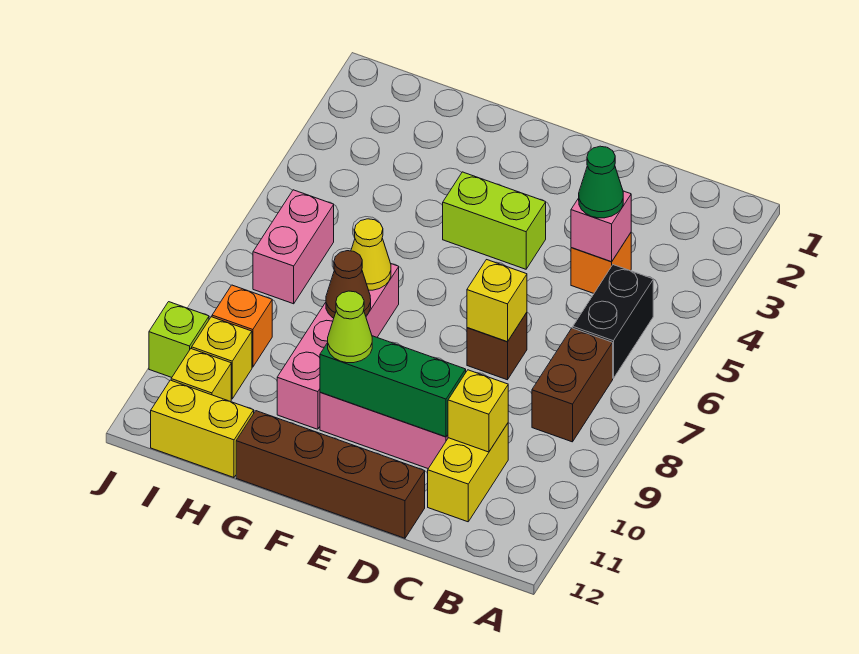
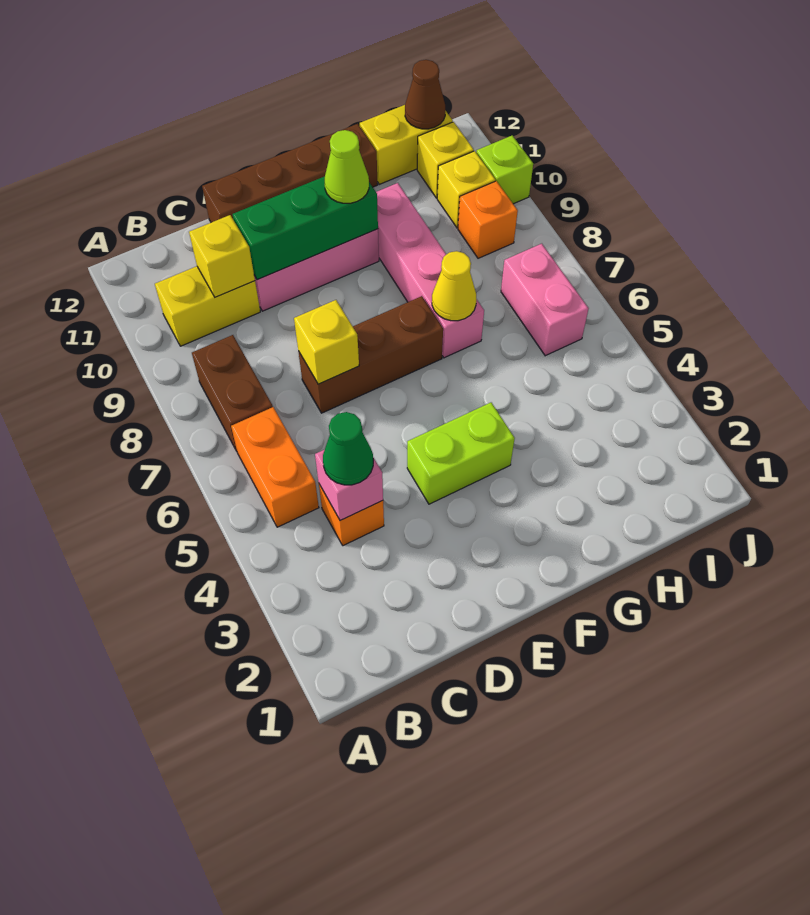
black brick B5:B6 level 1 -> orange brick B5:B6 level 1
yellow brick C10:C11 level 1 -> yellow brick B10:C10 level 1
brown brick D7 level 1 -> brown brick D7:F7 level 1
brown cone G8 level 2 -> brown cone I12 level 2

